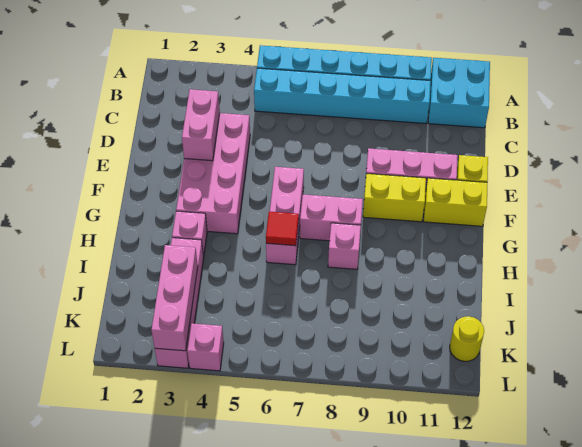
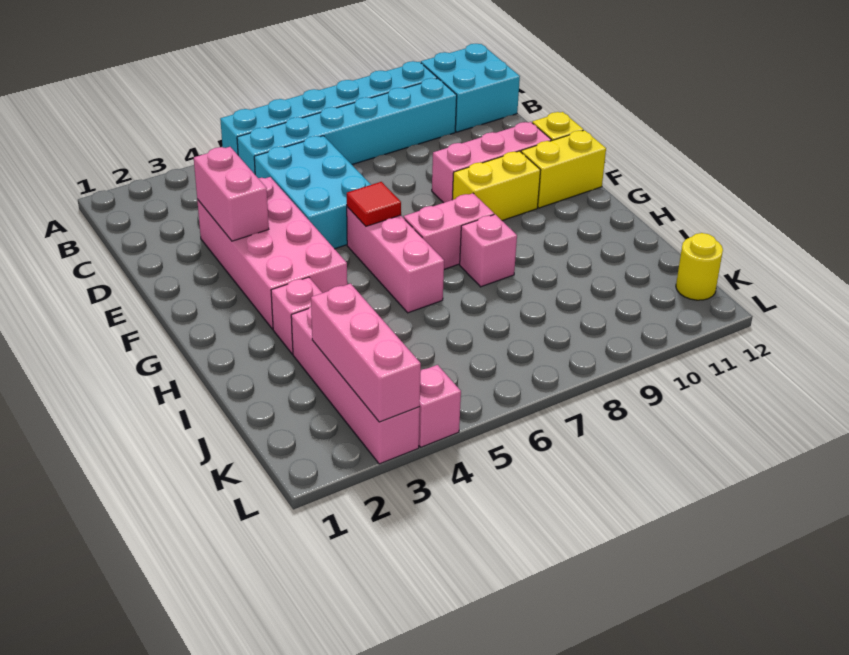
none -> cyan brick C5:E6 level 1
red tile H6 level 2 -> red tile F6 level 2

